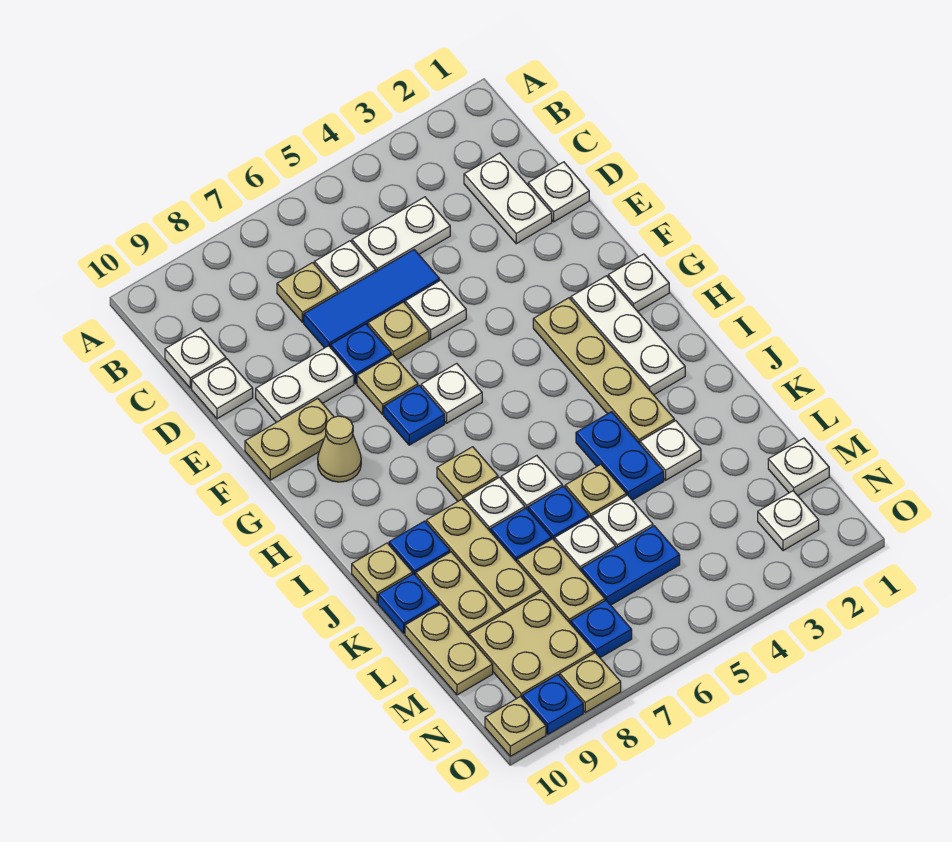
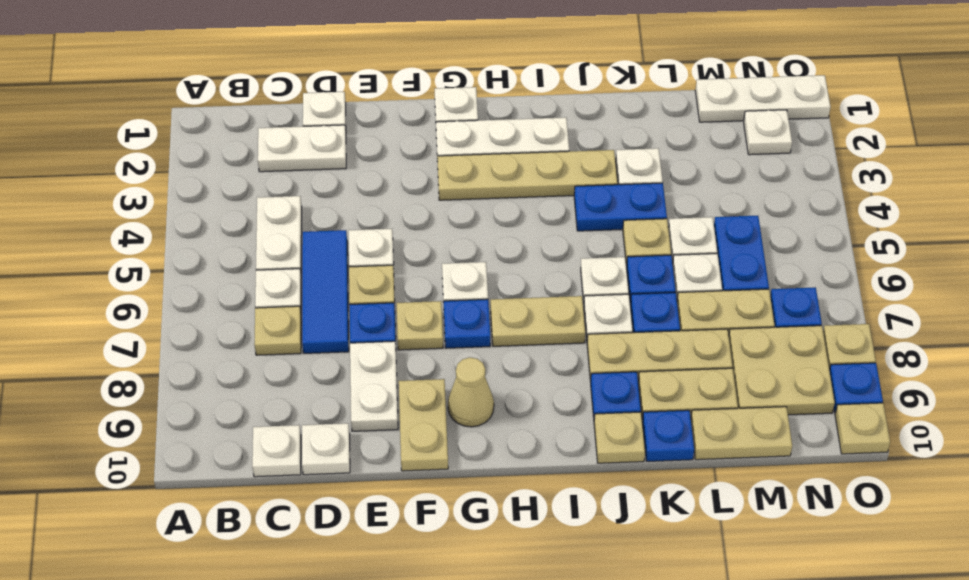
tan plate I7 level 1 -> tan plate H7:I7 level 1
white plate M1 level 1 -> white plate M1:O1 level 1

